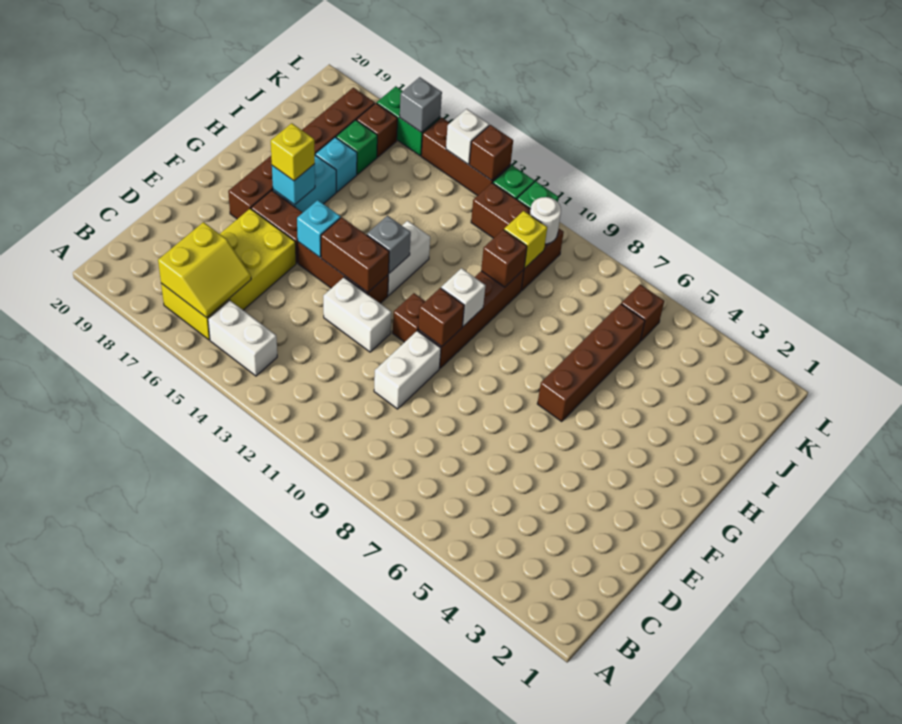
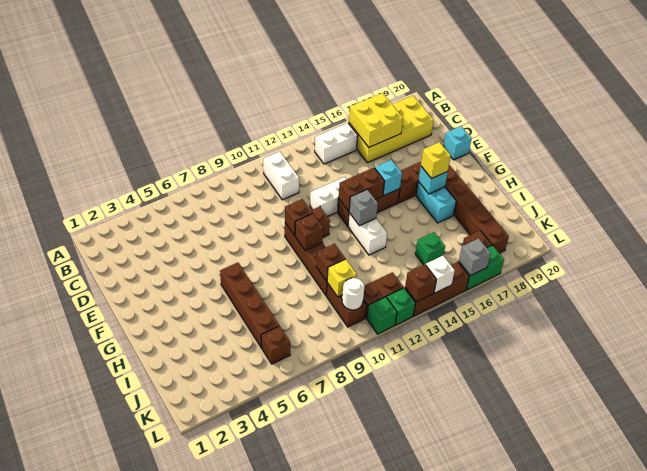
yellow brick B16:E17 level 1 -> yellow brick B16:C19 level 1
yellow slope B16:C17 level 2 top 17 -> yellow brick B16:C17 level 2
white brick D10:E10 level 1 -> white brick B11:C11 level 1
white brick G10 level 2 -> brown brick G10 level 2
cyan brick I17 level 1 -> cyan brick E20 level 1
green brick J17 level 1 -> green brick J15 level 1

